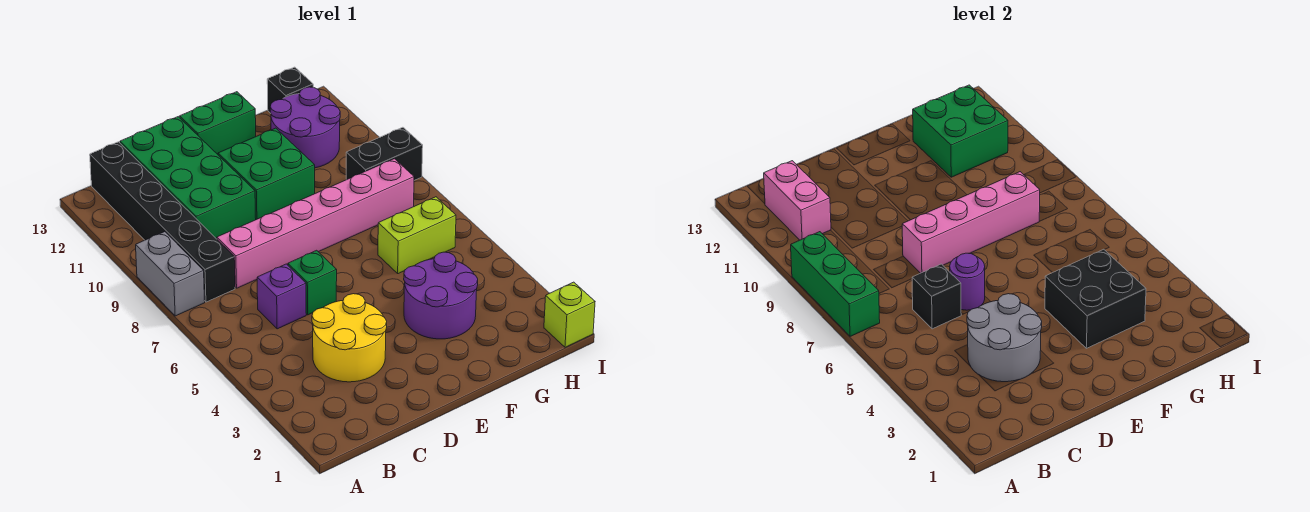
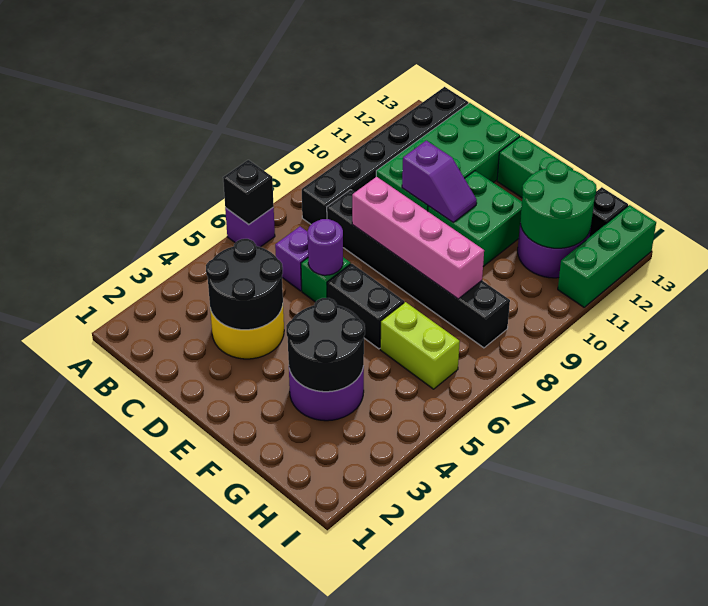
none -> purple brick A6 level 1
green brick A7:A9 level 2 -> green brick I11:I13 level 1
grey brick A8:A9 level 1 -> none
pink brick B11:B12 level 2 -> none
grey round brick C3:D4 level 2 -> black round brick C3:D4 level 2
black brick C6 level 2 -> black brick A6 level 2
pink brick C8:H8 level 1 -> black brick C8:H8 level 1
none -> purple slope D10:E10 level 2 top D
black brick F3:G4 level 2 -> black round brick F3:G4 level 2
green brick G11:H12 level 2 -> green round brick G11:H12 level 2
black brick H9:I9 level 1 -> black brick E6:F6 level 1
lime brick I1 level 1 -> none

